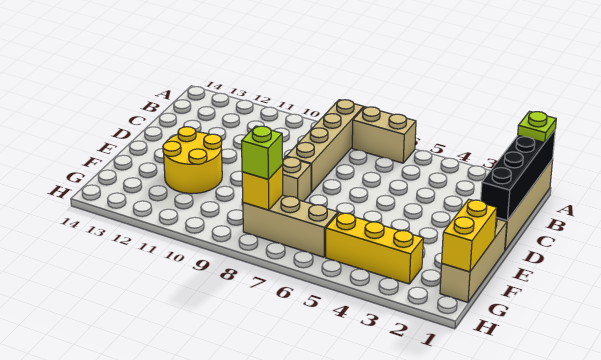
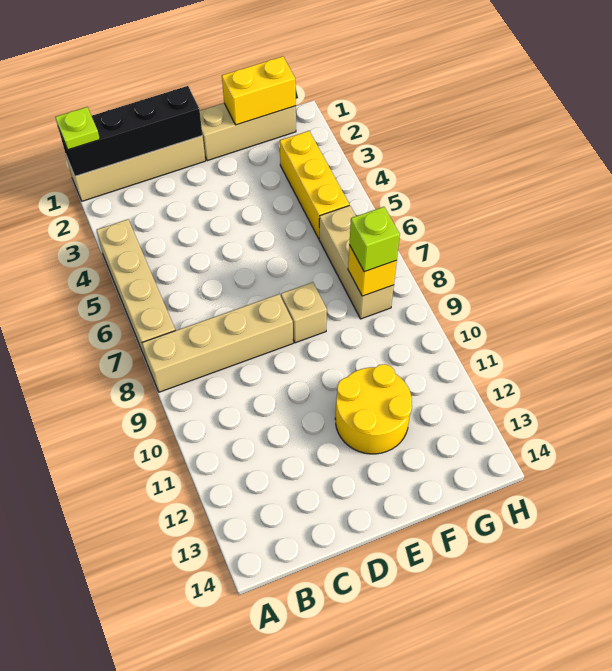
tan brick A6:A7 level 1 -> tan brick A4:A7 level 1

